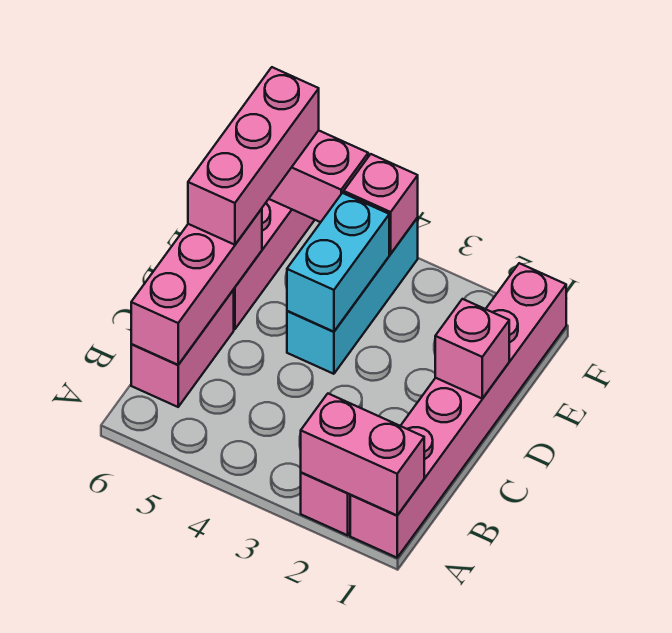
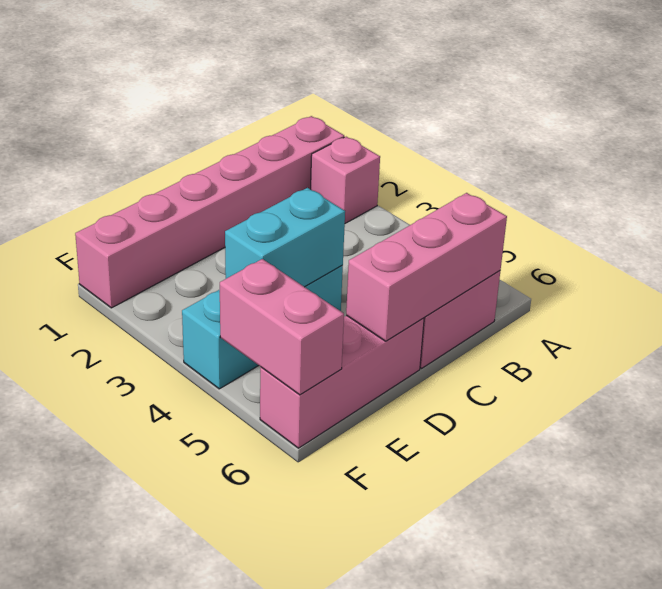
pink brick A1:A2 level 2 -> none
pink brick D1 level 2 -> none
pink brick D6:F6 level 3 -> none
pink brick F4 level 2 -> none

